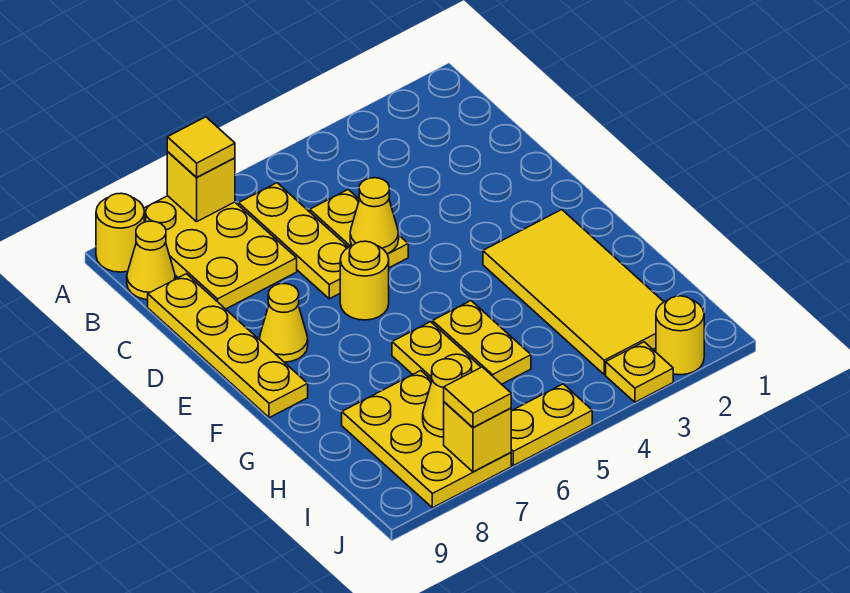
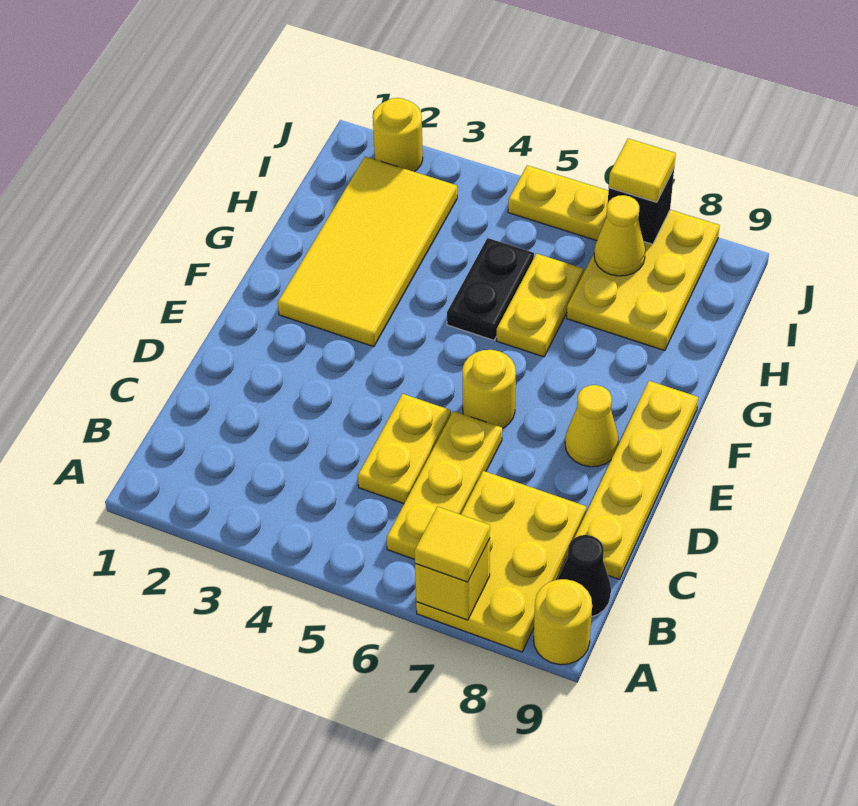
yellow cone B9 level 1 -> black cone B9 level 1
yellow cone D5 level 2 -> none
yellow plate G5:H5 level 1 -> black plate G5:H5 level 1
yellow plate J3 level 1 -> none
yellow brick J7 level 2 -> black brick J7 level 2

